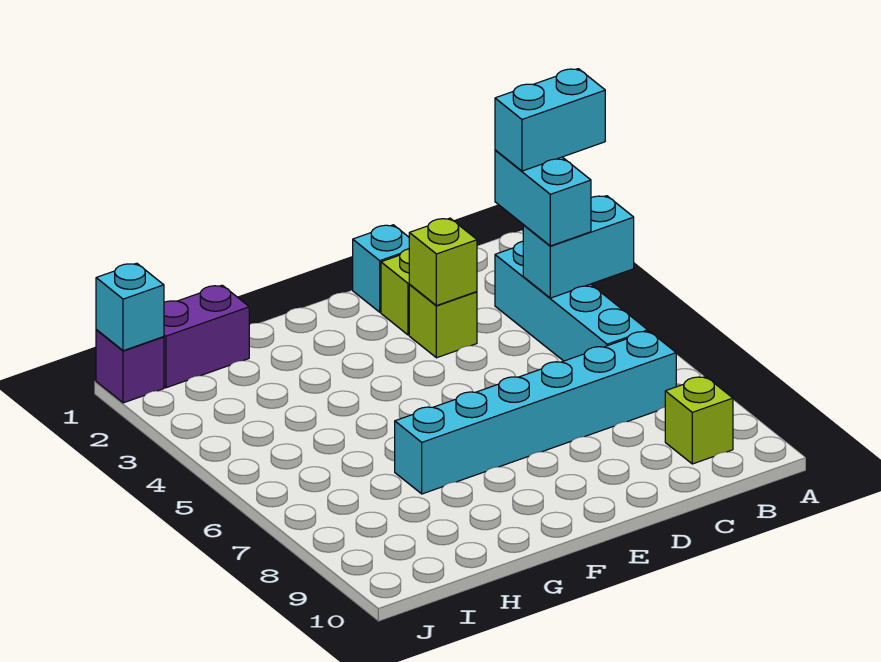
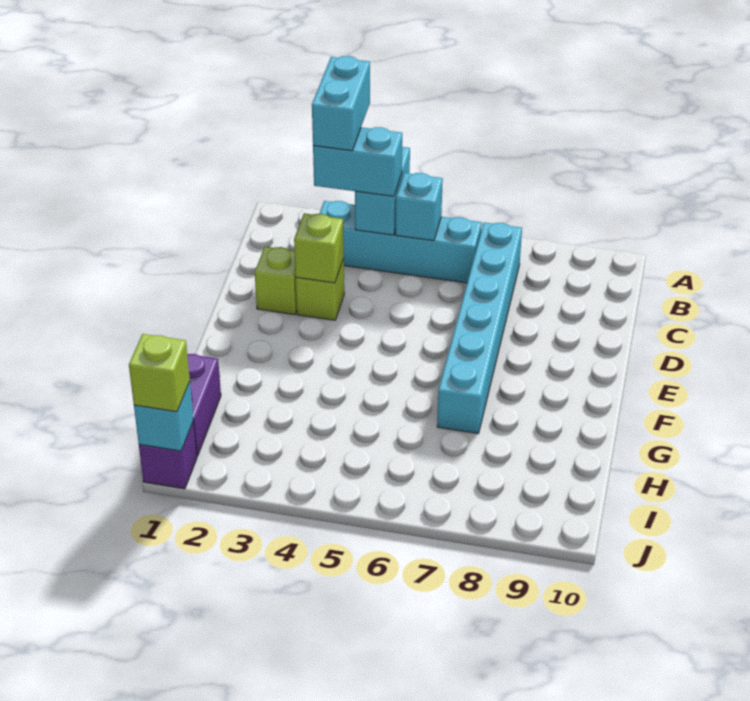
lime brick B9 level 1 -> lime brick J1 level 3
cyan brick D1 level 1 -> cyan brick B5 level 2

